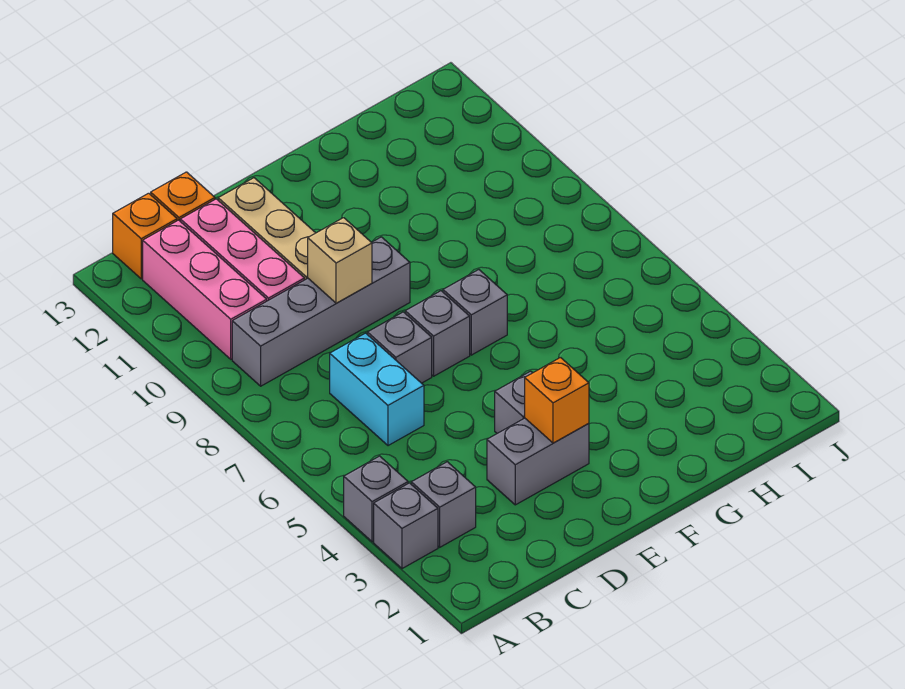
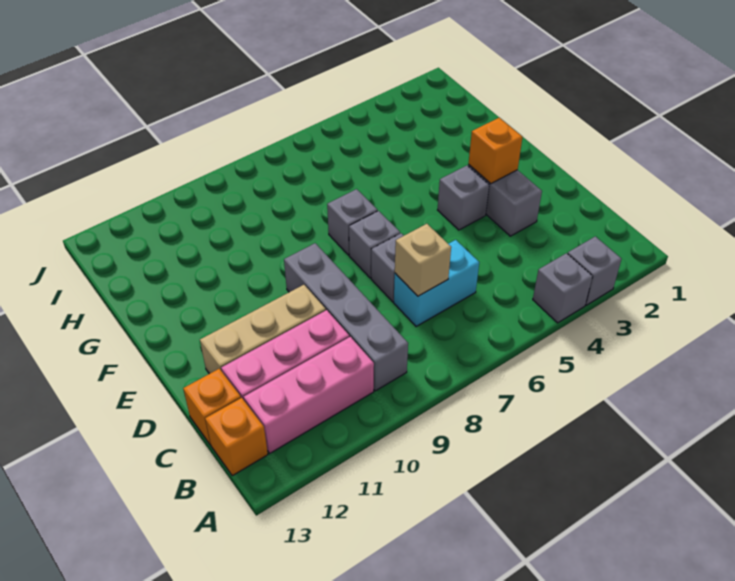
grey brick B3 level 1 -> none
tan brick D9 level 2 -> tan brick C7 level 2

